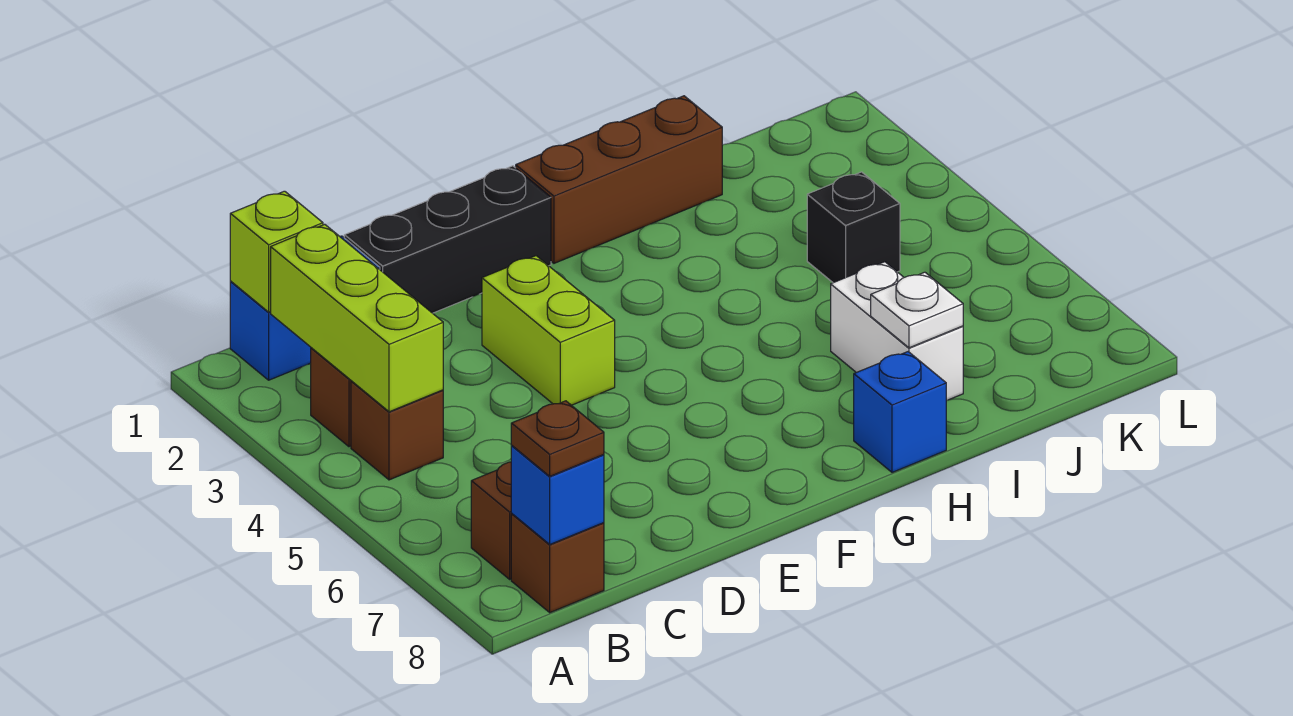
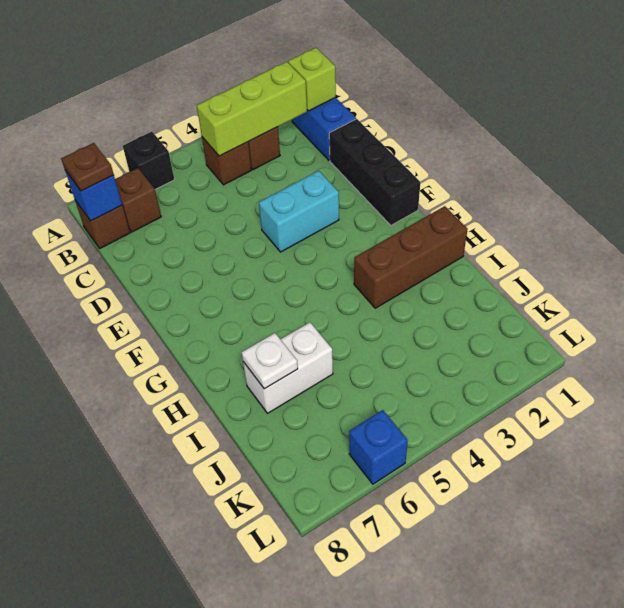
lime brick E3:E4 level 1 -> cyan brick E3:E4 level 1
brown brick G1:I1 level 1 -> brown brick H1:H3 level 1
blue brick H8 level 1 -> blue brick L6 level 1
black brick J4 level 1 -> black brick A6 level 1

